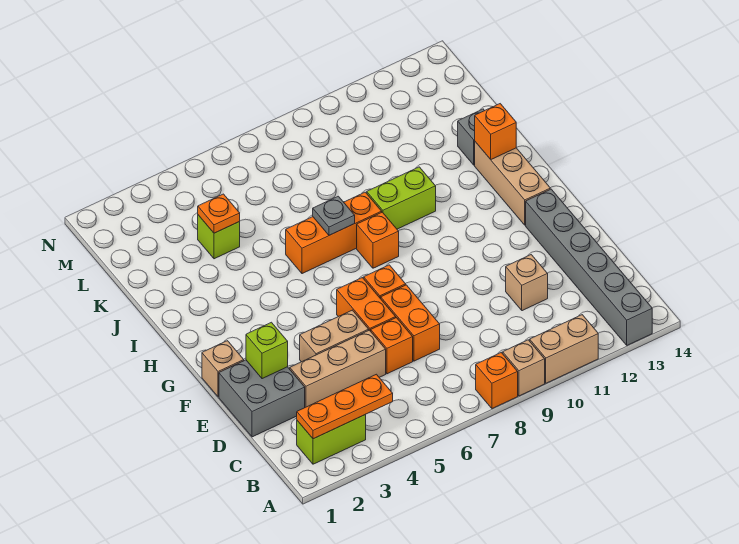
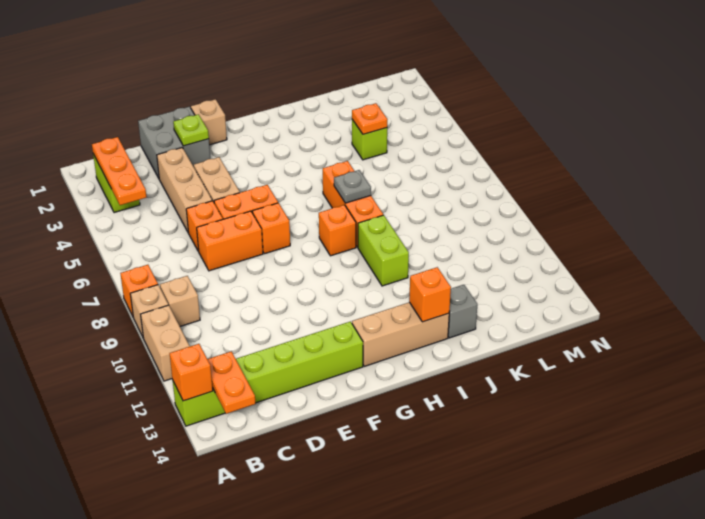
grey brick A13:F13 level 1 -> lime brick A13:F13 level 1
none -> orange brick A13 level 2
none -> orange plate B13:B14 level 2
tan brick D11 level 1 -> tan brick B9 level 1
lime brick E2 level 2 -> lime plate E2 level 2

